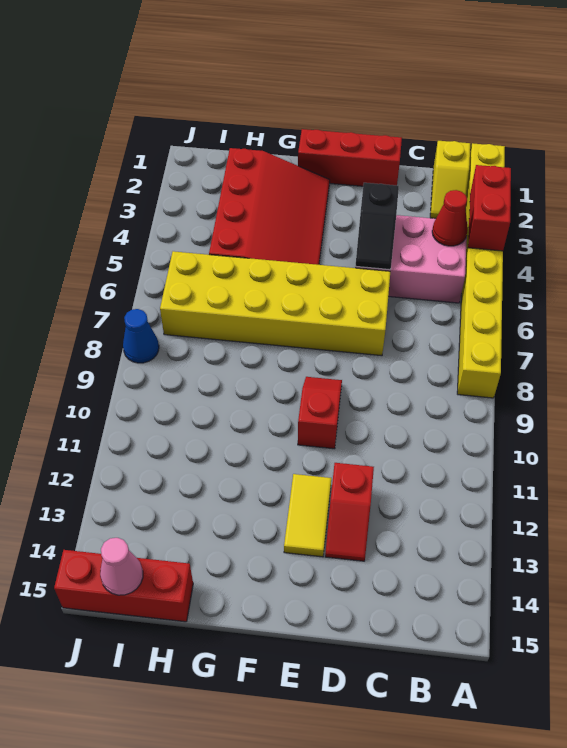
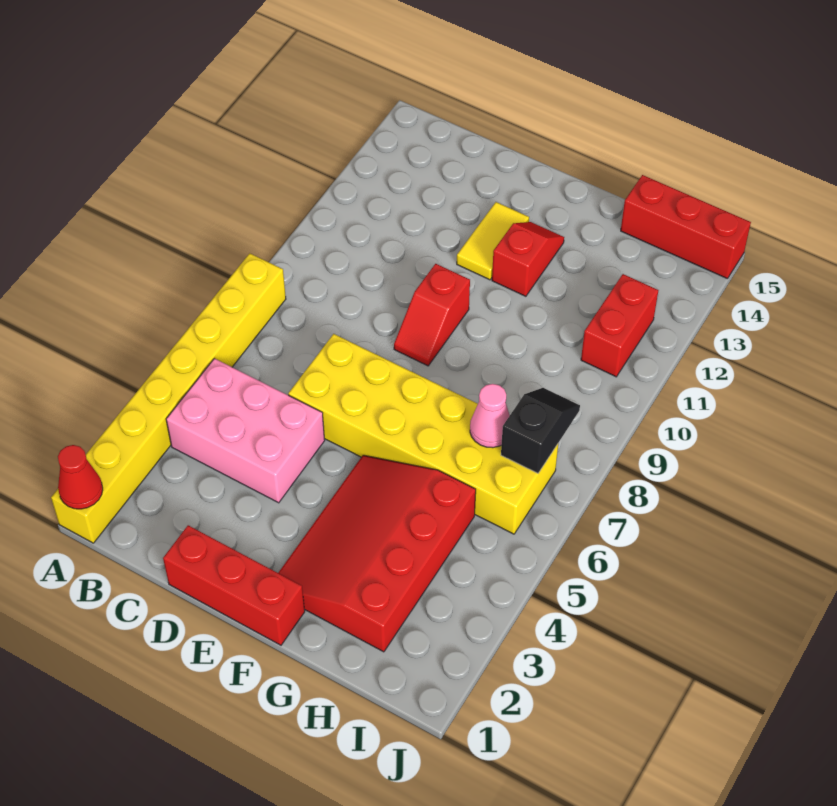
red brick A3:A4 level 2 -> red brick I11:I12 level 1
yellow slope B1:B2 level 1 top 1 -> none
red cone B4 level 2 -> red cone A1 level 2
black slope D4:D5 level 2 top 4 -> black slope I7:I8 level 2 top 7
red slope D12:D13 level 1 top 12 -> red slope F12:F13 level 1 top 12
pink cone I15 level 2 -> pink cone H7 level 2
blue cone J8 level 1 -> none

